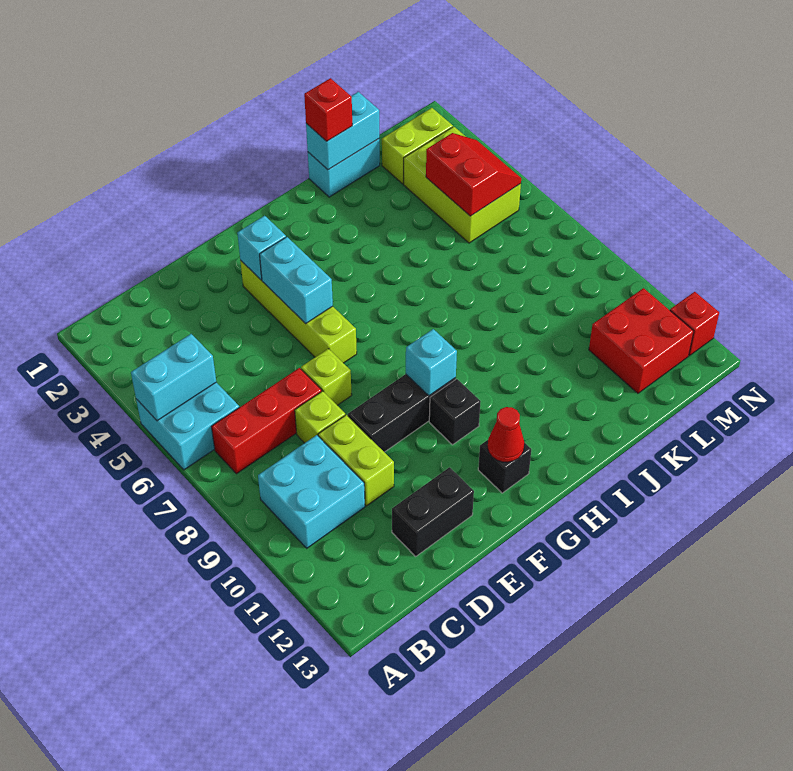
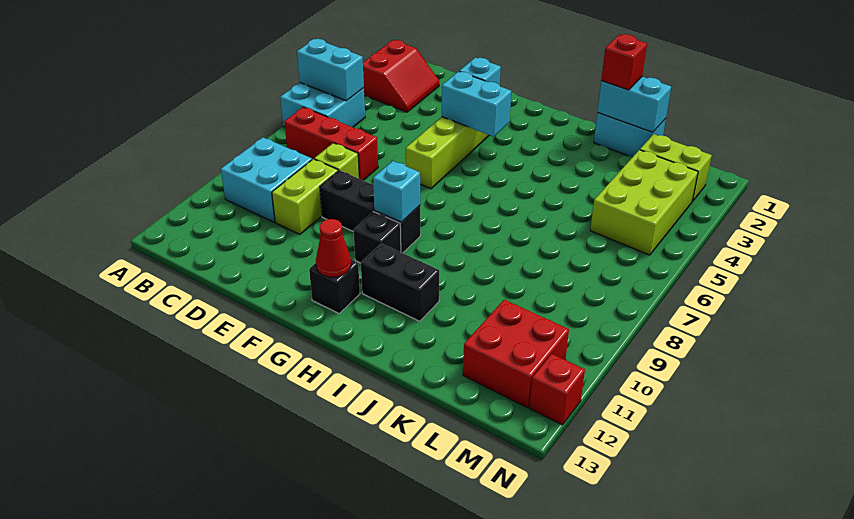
black brick D12:E12 level 1 -> black brick H11:I11 level 1
lime brick E7 level 1 -> none
cyan brick F4:F5 level 2 -> cyan brick F4:G4 level 2
red slope L4:M5 level 2 top L -> red slope B2:C3 level 1 top B

